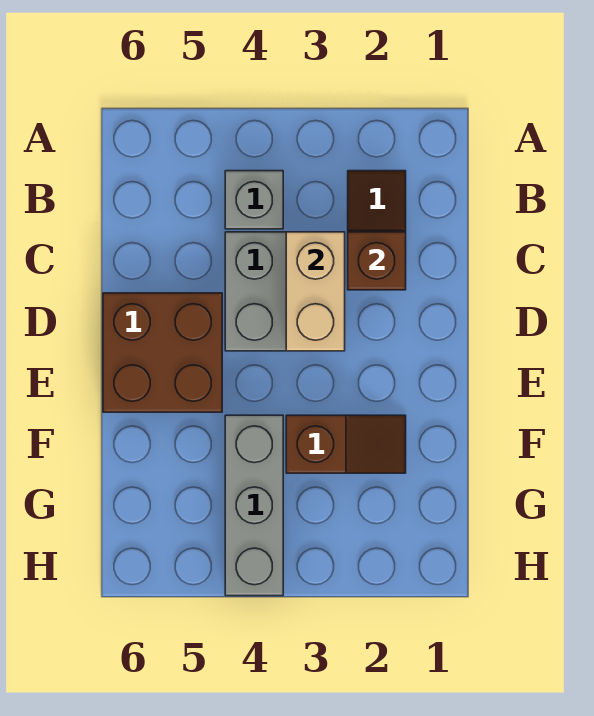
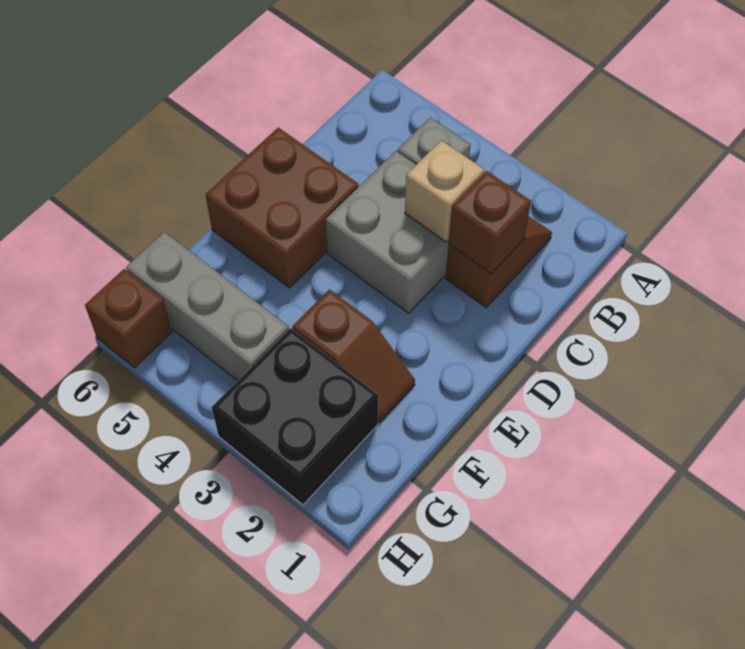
tan brick C3:D3 level 2 -> tan brick C3 level 2
grey brick F4:H4 level 1 -> grey brick G4:G6 level 1
none -> black brick G2:H3 level 1
none -> brown brick H6 level 1

